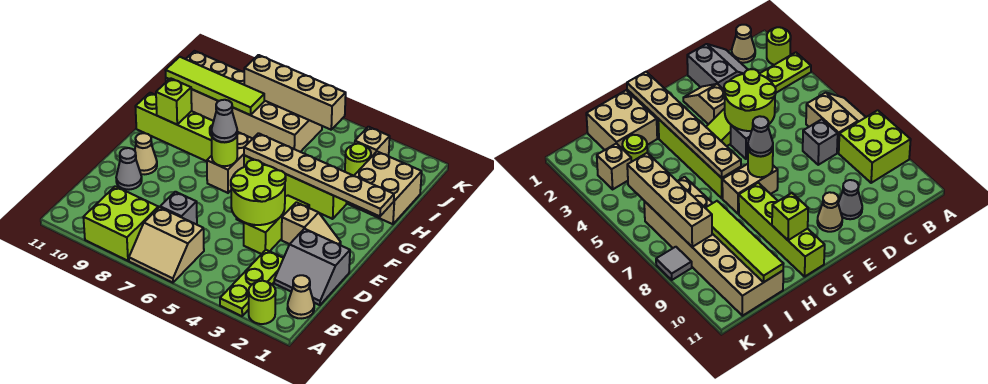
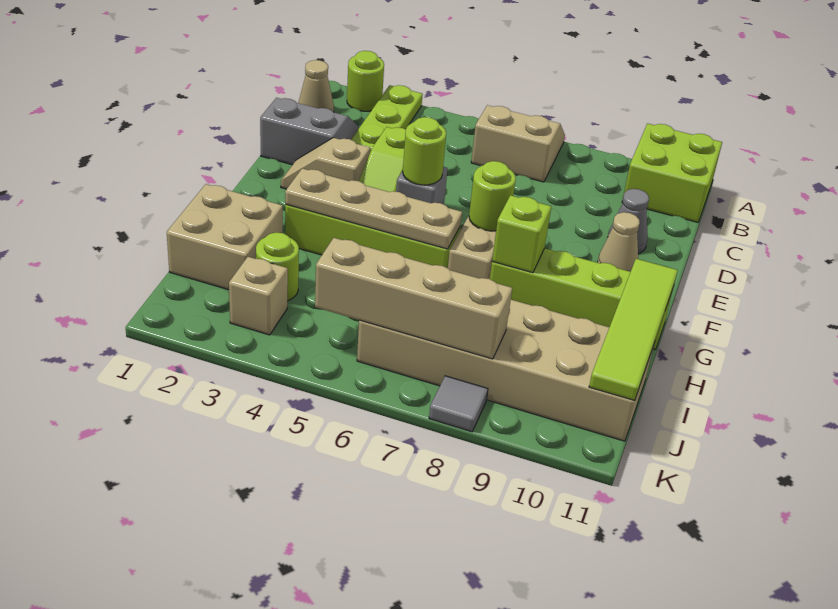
lime brick A8:B9 level 1 -> lime brick A10:B11 level 1
grey brick C7 level 1 -> none
lime round brick D4:E5 level 2 -> lime round brick E5 level 2
grey cone F7 level 3 -> none
tan plate G1:G6 level 2 -> tan plate G3:G6 level 2
lime brick G10 level 2 -> lime brick G8 level 2
lime tile I8:I11 level 2 -> lime tile G11:J11 level 2

